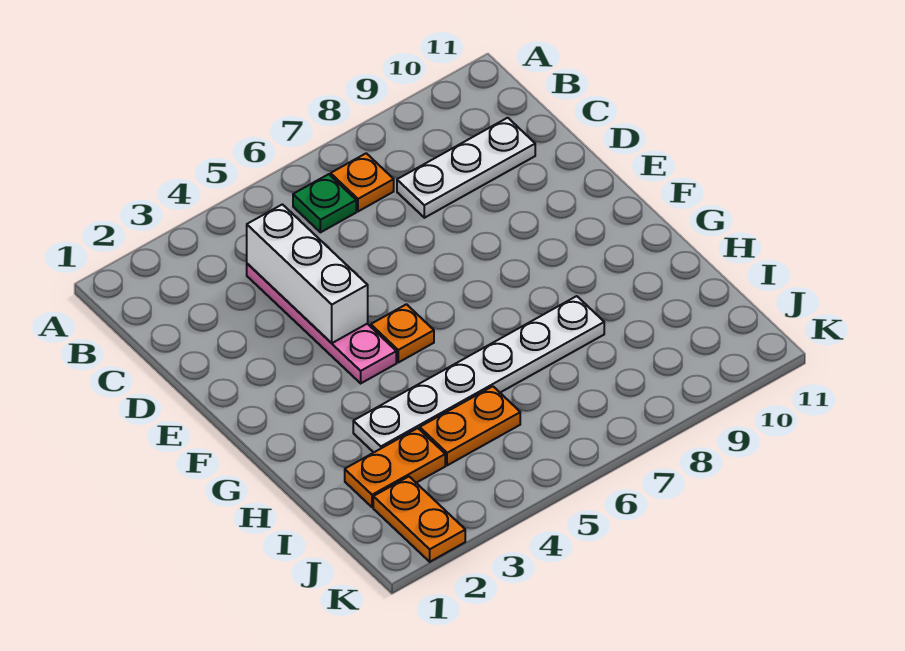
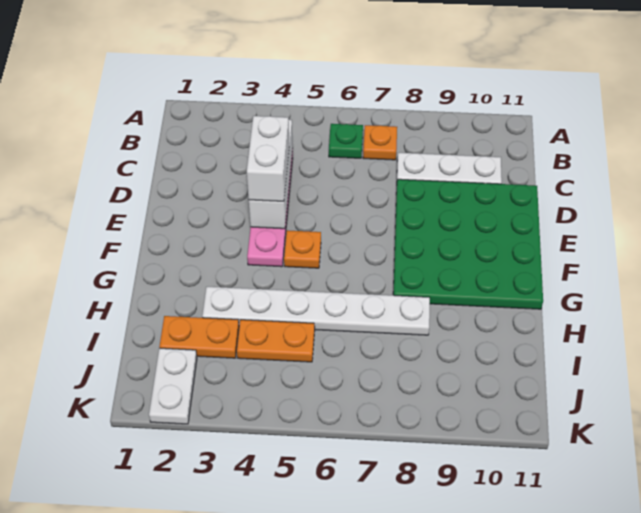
none -> white brick D4:E4 level 3
none -> green plate D8:G11 level 1
orange plate J2:K2 level 1 -> white plate J2:K2 level 1

